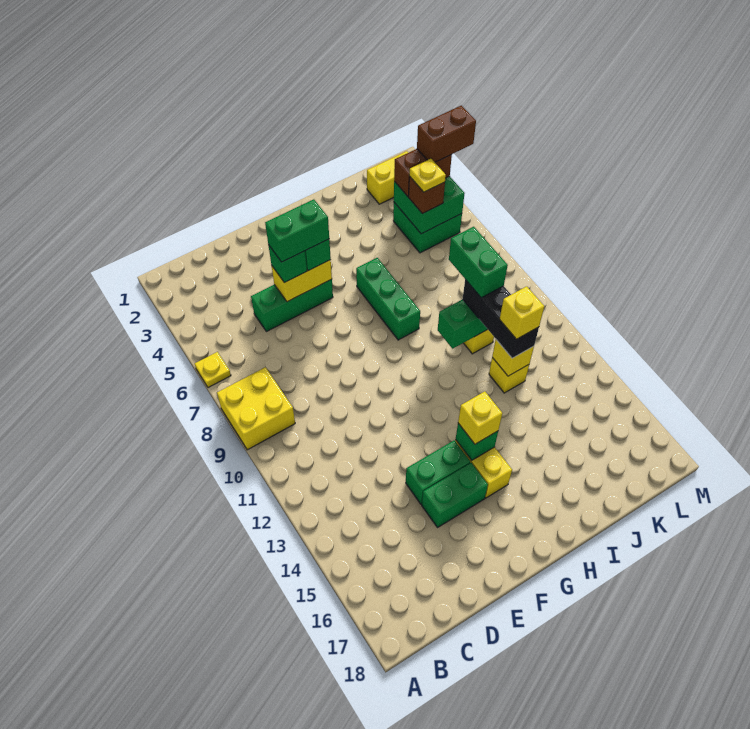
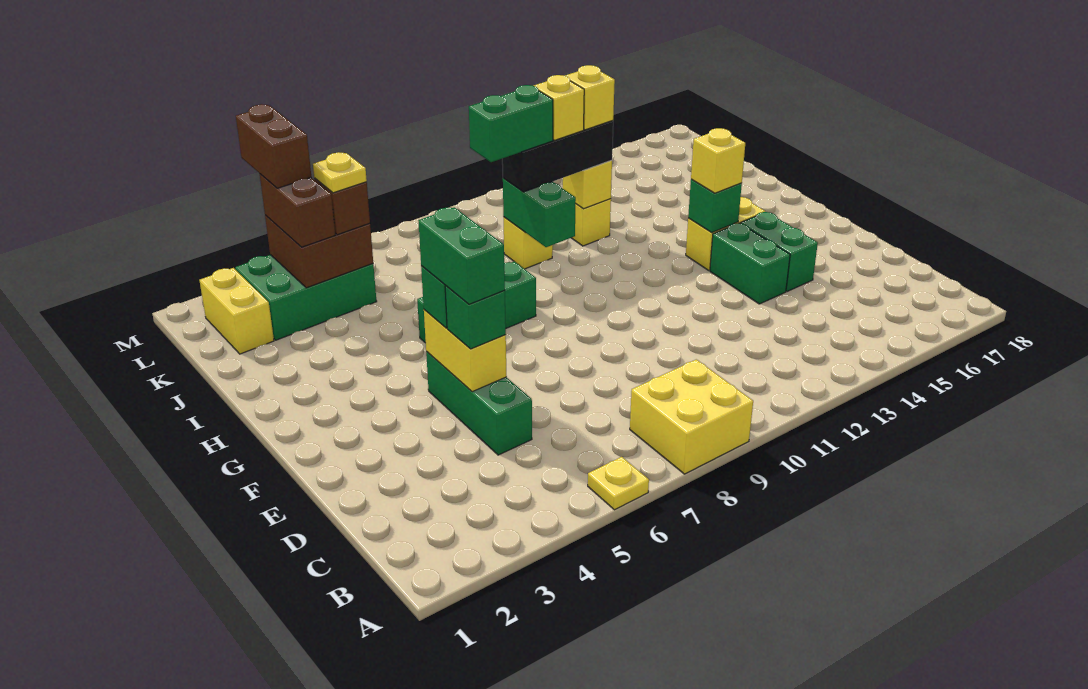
none -> yellow brick J11 level 4
green brick K4:L5 level 1 -> green brick K3:L5 level 1
green brick K4:L5 level 2 -> brown brick K4:L5 level 2

